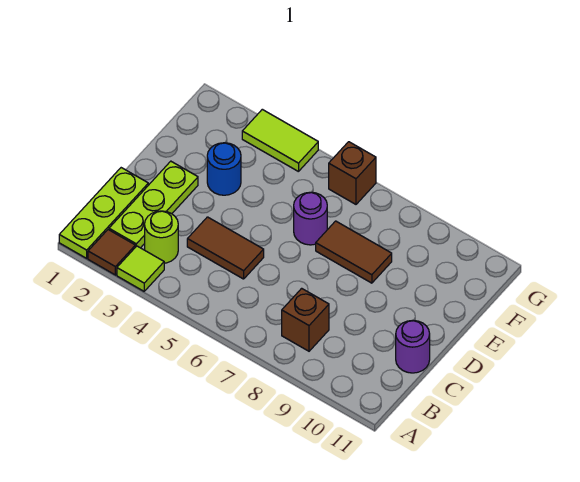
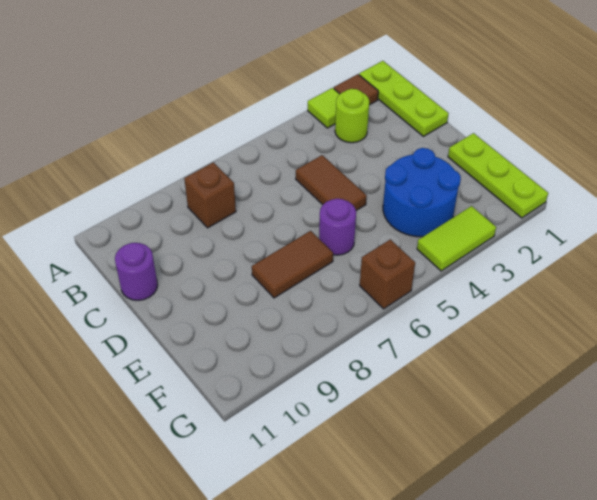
lime plate B2:D2 level 1 -> lime plate E1:G1 level 1
brown tile C4:C5 level 1 -> brown tile C5:D5 level 1
blue round brick E3 level 1 -> blue round brick E3:F4 level 1

